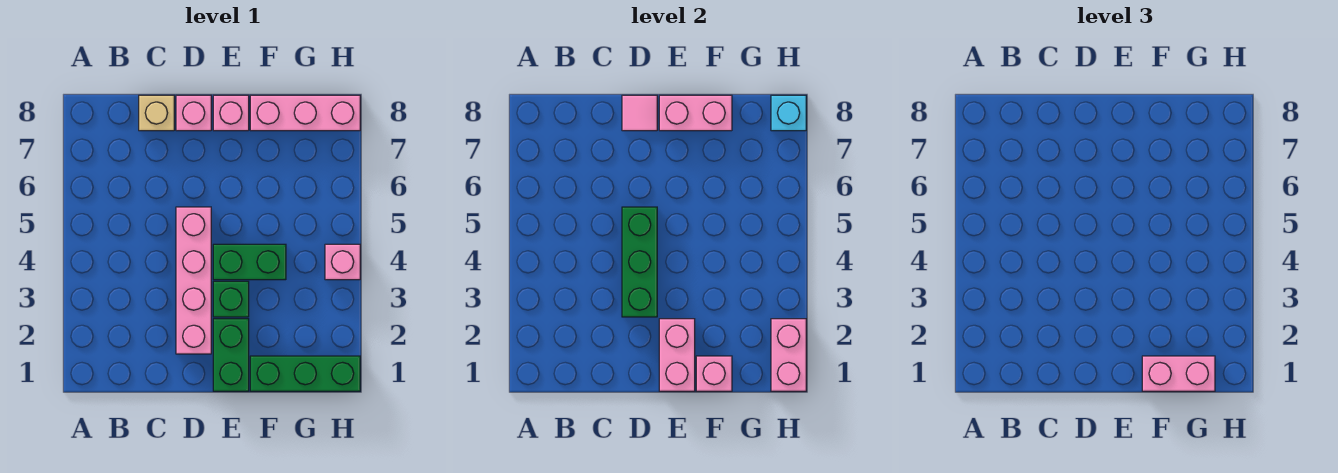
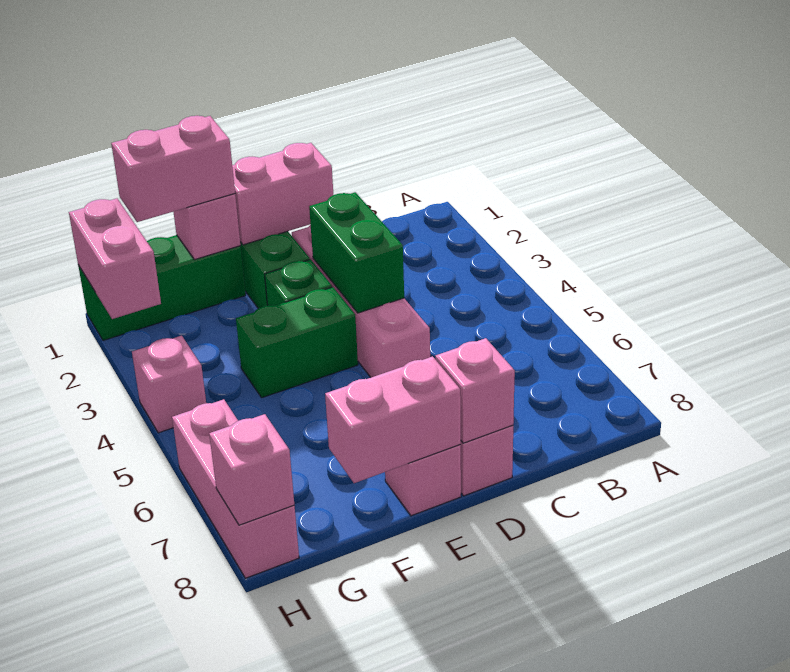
tan brick C8 level 1 -> none
green brick D3:D5 level 2 -> green brick D3:D4 level 2
pink tile D8 level 2 -> pink brick D8 level 2
pink brick E1:E2 level 2 -> pink brick D1:E1 level 2
pink brick F8:H8 level 1 -> pink brick H6:H8 level 1
cyan brick H8 level 2 -> pink brick H8 level 2

